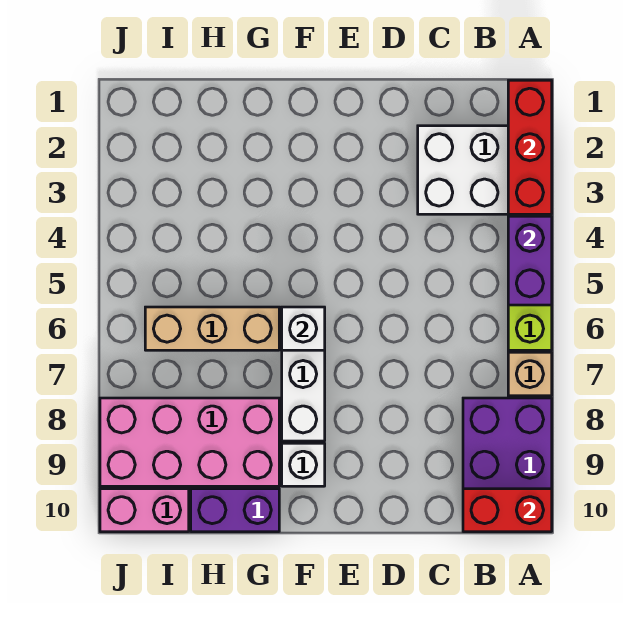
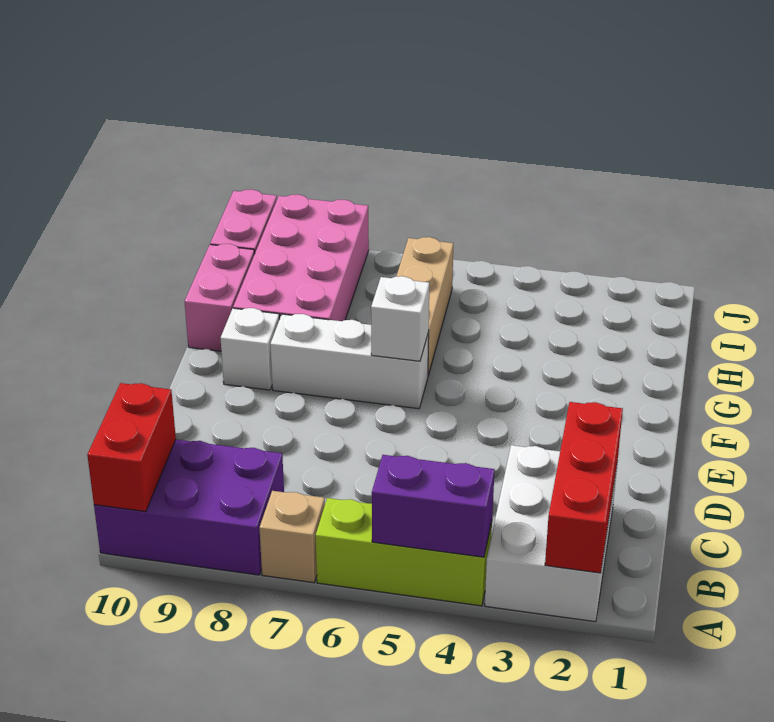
red brick A1:A3 level 2 -> red brick A2:C2 level 2
purple brick G10:H10 level 1 -> pink brick G10:H10 level 1

